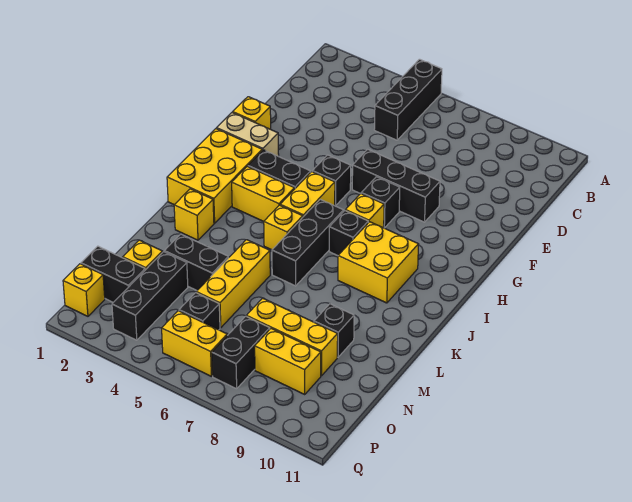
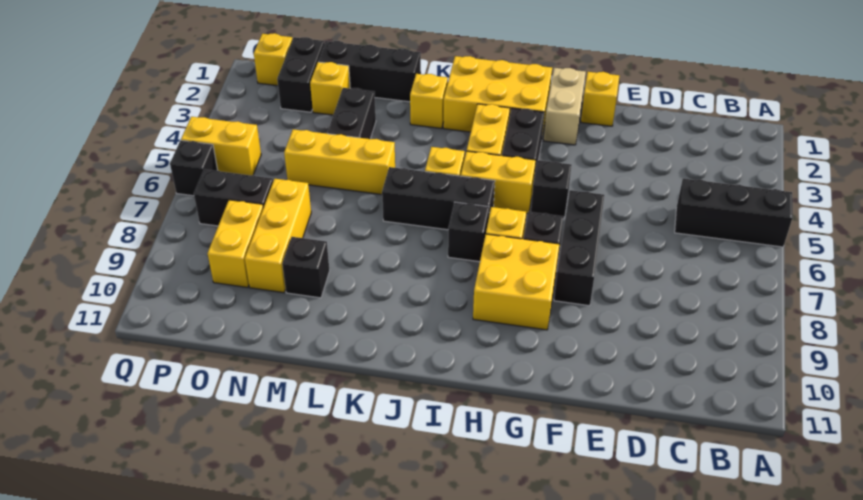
yellow brick I8:J9 level 1 -> yellow brick G8:H9 level 1
black brick N3:P3 level 1 -> black brick L1:N1 level 1
black brick O5 level 1 -> black brick Q6 level 1
yellow brick P5:P6 level 1 -> yellow brick P5:Q5 level 1

